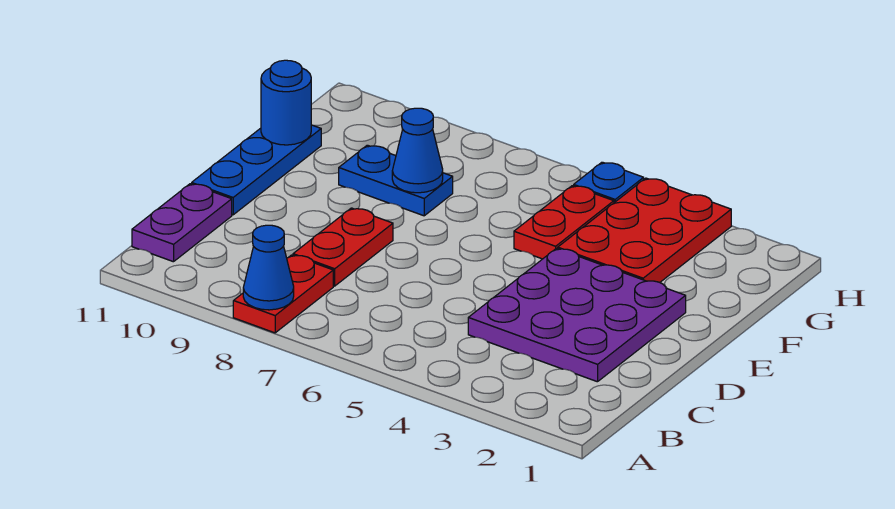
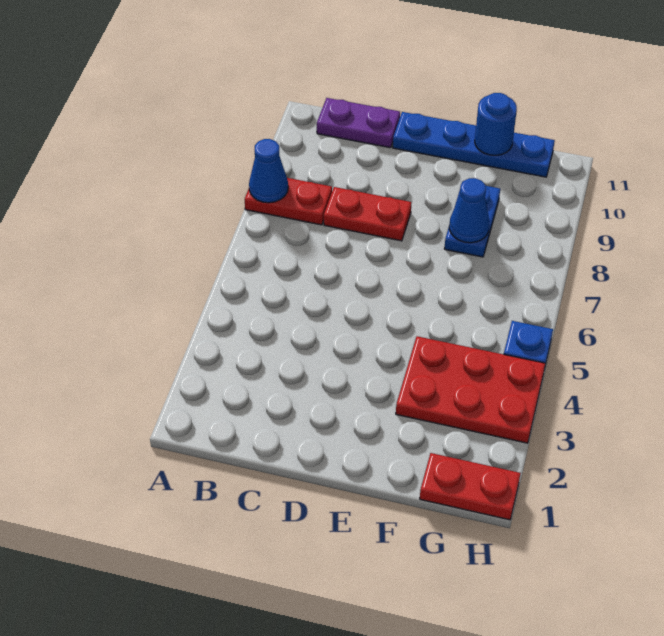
purple plate C2:E4 level 1 -> none
blue plate D11:F11 level 1 -> blue plate D11:G11 level 1
red plate F5:G5 level 1 -> red plate G1:H1 level 1

